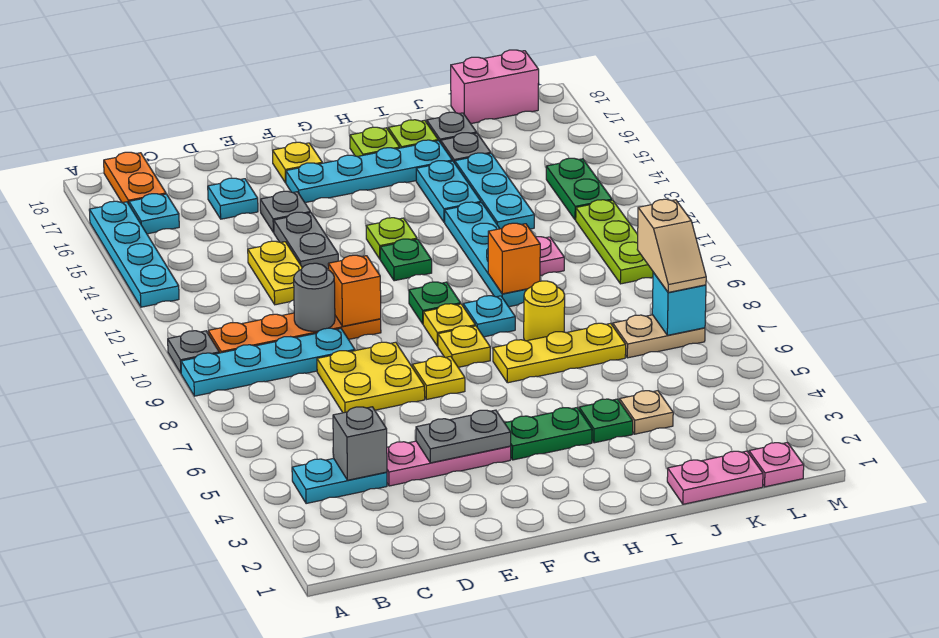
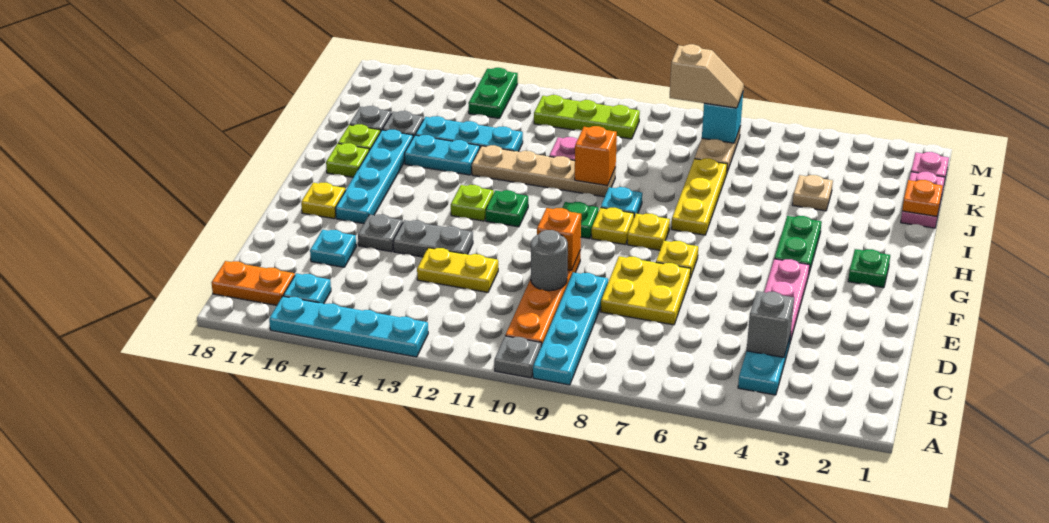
grey plate E4:F4 level 2 -> none
green plate I4 level 1 -> green plate G2 level 1
yellow round brick I8 level 1 -> none
cyan plate I10:I13 level 1 -> tan plate I10:I13 level 1
none -> orange plate J1 level 2
pink brick K18:L18 level 1 -> none
green plate L13:L14 level 1 -> green plate L14:M14 level 1

